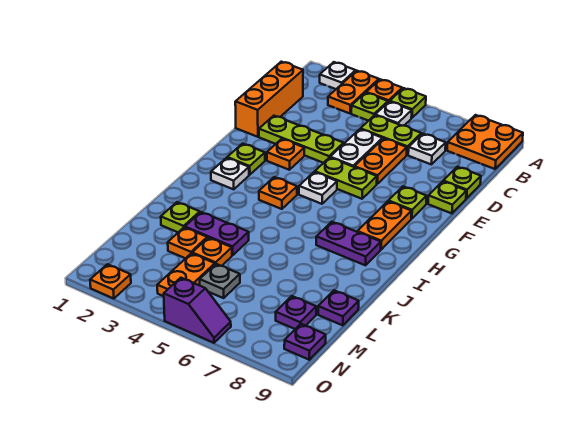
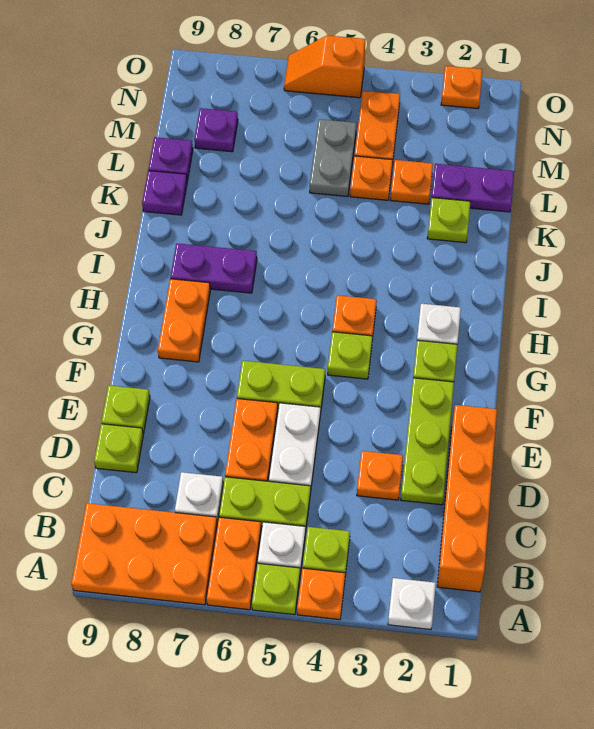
orange plate A3:B3 level 1 -> orange plate A6:B6 level 1
orange plate A8:B9 level 1 -> orange plate A7:B9 level 1
orange brick C1:E1 level 1 -> orange brick B1:E1 level 1
lime plate E2:E4 level 1 -> lime plate D2:F2 level 1
orange plate F3 level 1 -> orange plate D3 level 1
lime plate F8 level 1 -> lime plate G4 level 1
white plate G5 level 1 -> none
purple plate K3:K4 level 1 -> purple plate L1:L2 level 1
grey plate M5 level 1 -> grey plate L5:M5 level 1
purple plate N9 level 1 -> purple plate K9 level 1
purple slope O5:O6 level 1 top 5 -> orange slope O5:O6 level 1 top 5

